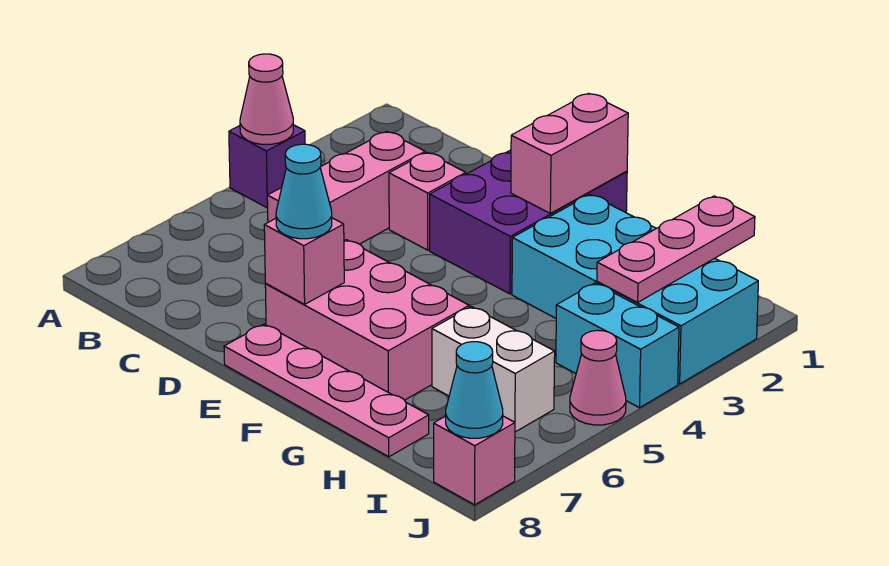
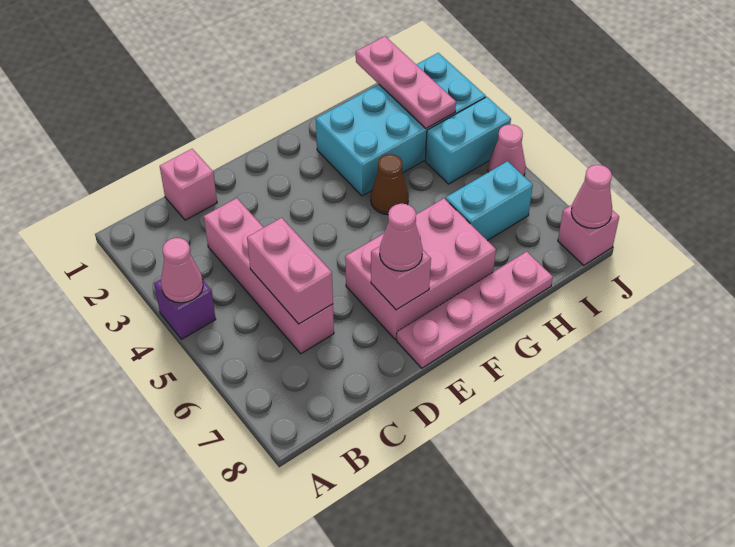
pink brick C3:C5 level 1 -> pink brick C3:C6 level 1
pink brick D3 level 1 -> pink brick C1 level 1
purple brick E1:F3 level 1 -> none
cyan cone E7 level 3 -> pink cone E7 level 3
pink brick F1:F2 level 2 -> pink brick C5:C6 level 2
none -> brown cone G4 level 1
white brick H6:I6 level 1 -> cyan brick H6:I6 level 1
cyan cone J8 level 2 -> pink cone J8 level 2

